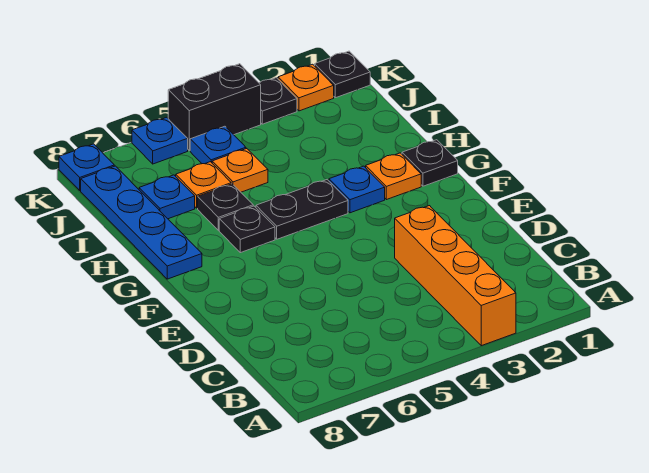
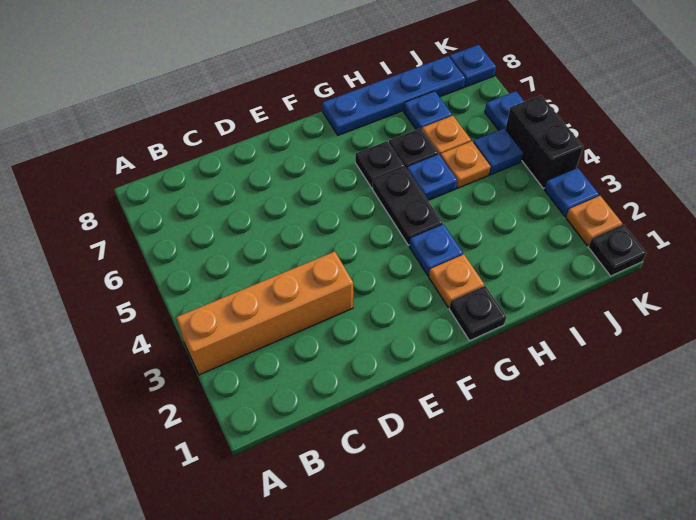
none -> blue plate H5 level 1
black plate K3 level 1 -> blue plate K3 level 1

